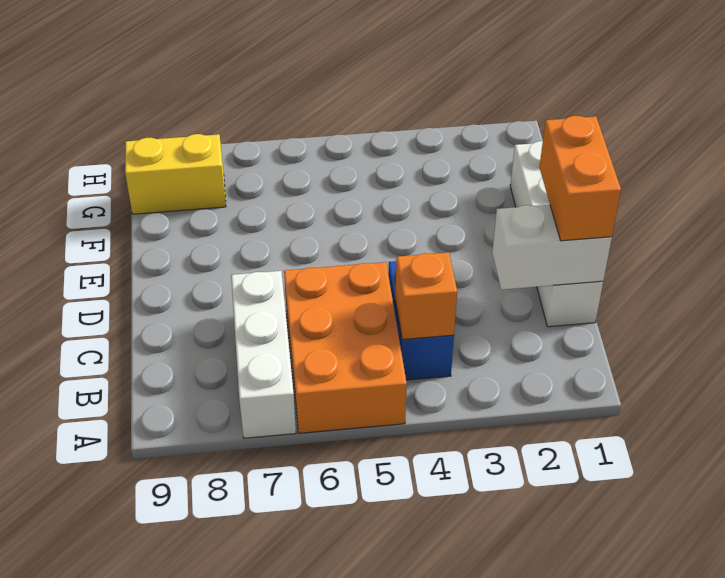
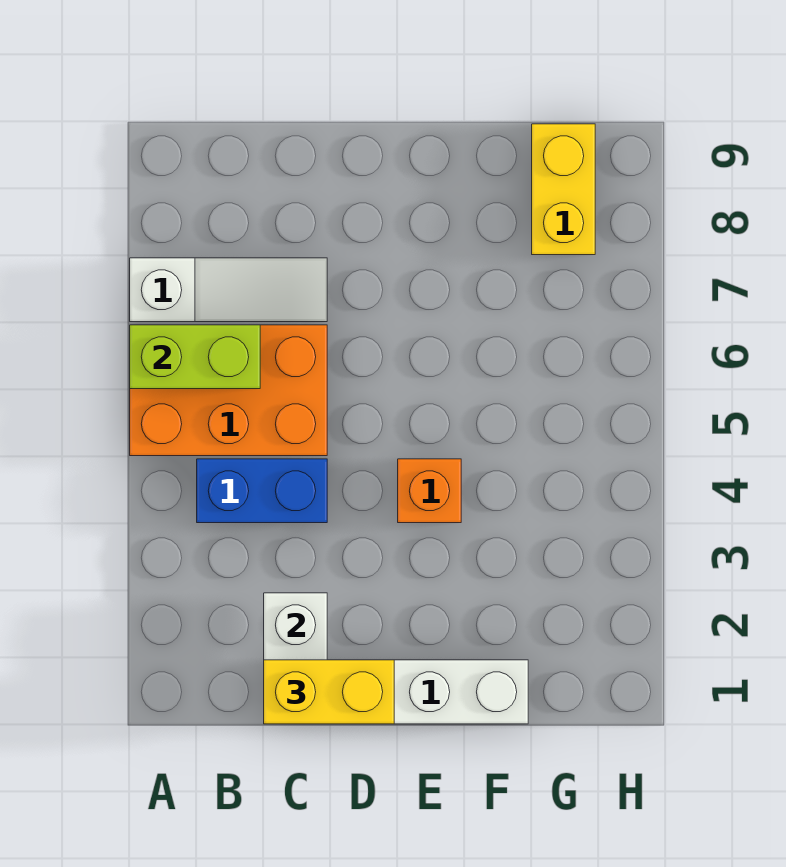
none -> lime brick A6:B6 level 2
white brick A7:C7 level 1 -> white slope A7:C7 level 1 top A
orange brick B4 level 2 -> orange brick E4 level 1
orange brick C1:D1 level 3 -> yellow brick C1:D1 level 3

